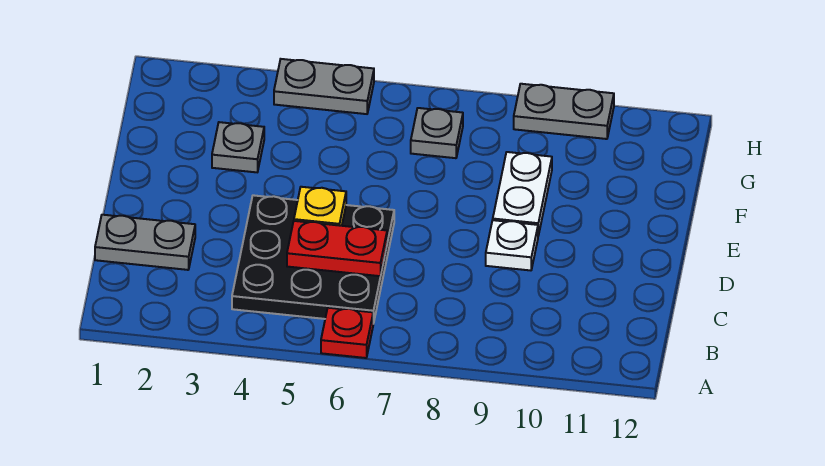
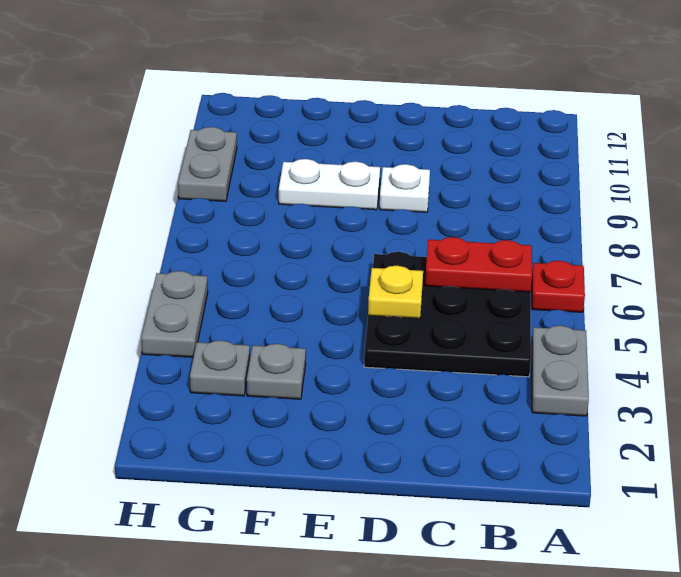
grey plate C1:C2 level 1 -> grey plate A3:A4 level 1
red plate C5:C6 level 2 -> red plate B6:C6 level 2
grey plate G7 level 1 -> grey plate G3 level 1

